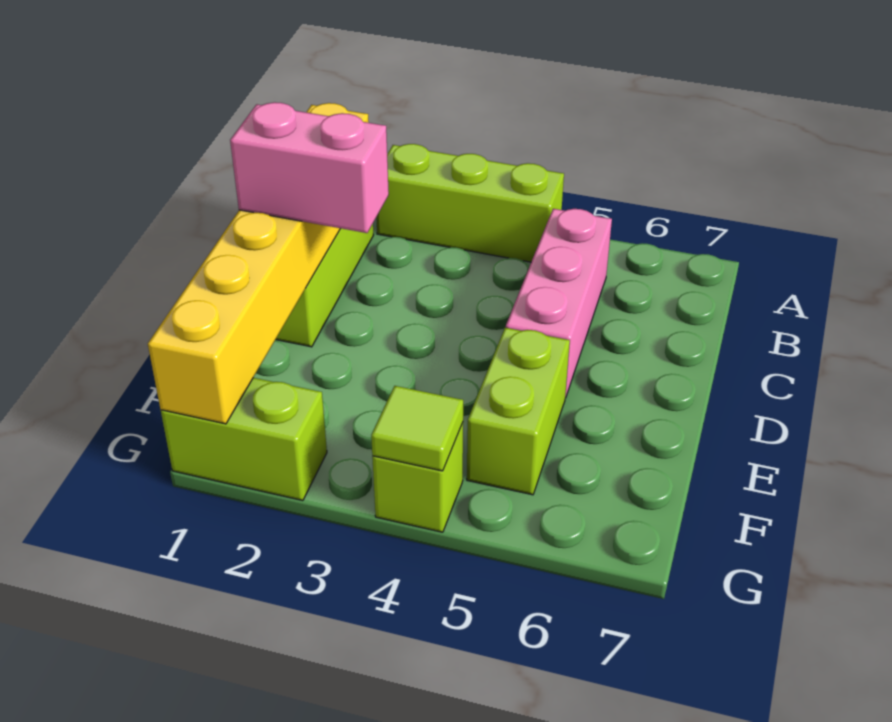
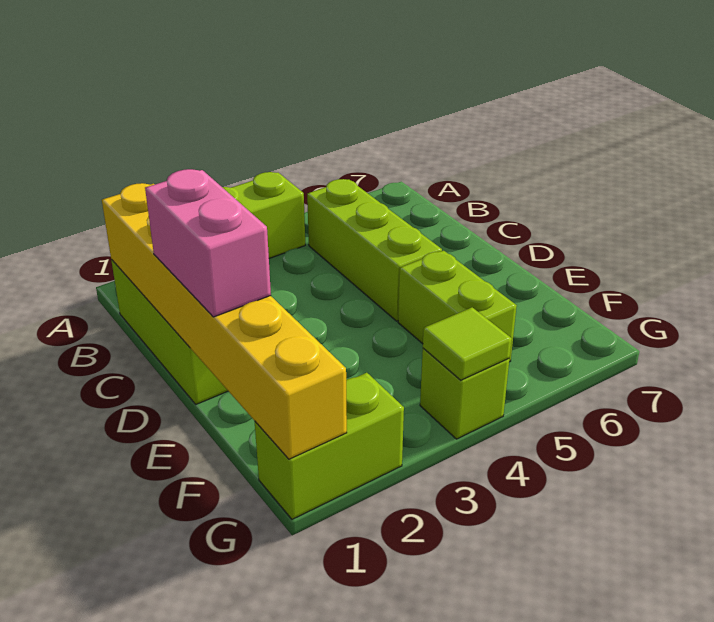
pink brick B5:D5 level 1 -> lime brick B5:D5 level 1
pink brick D1:D2 level 3 -> pink brick D1:E1 level 3

